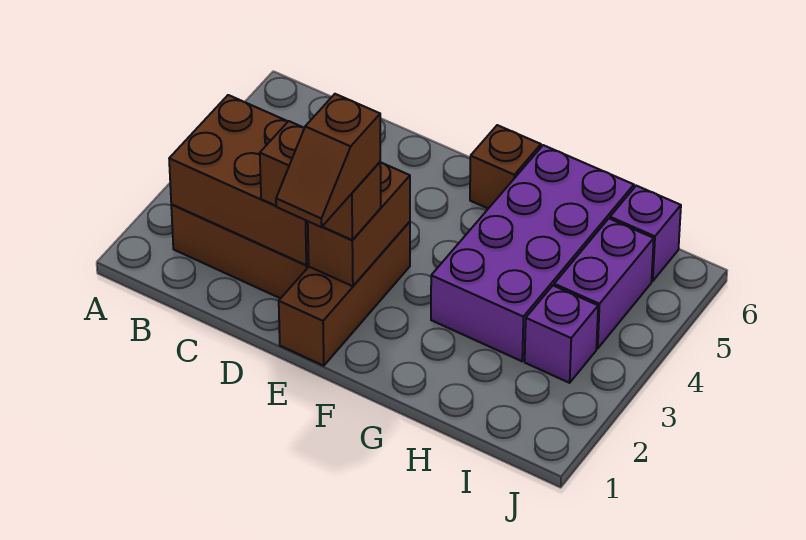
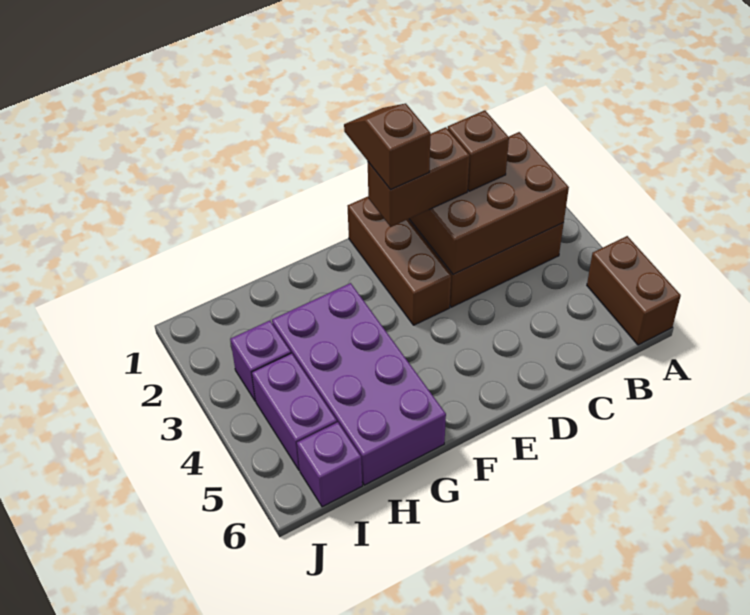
brown brick E2:E3 level 2 -> brown brick A5:A6 level 1
brown brick F6 level 1 -> brown brick C2 level 3

